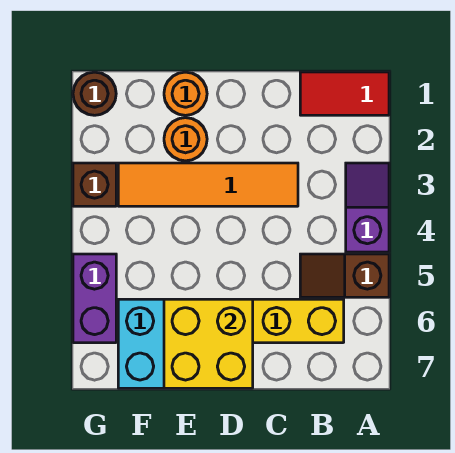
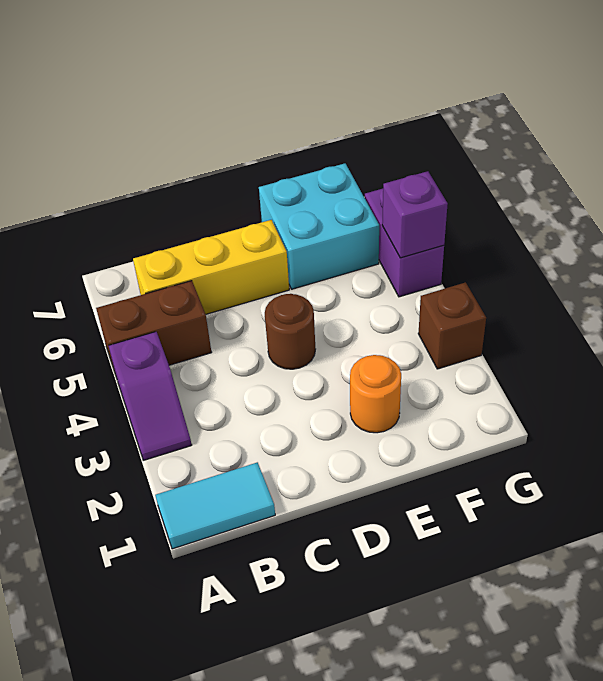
red tile A1:B1 level 1 -> cyan tile A1:B1 level 1
brown slope A5:B5 level 1 top A -> brown brick A5:B5 level 1
orange tile C3:F3 level 1 -> none
yellow brick D6:E7 level 2 -> none
orange round brick E1 level 1 -> none
brown round brick G1 level 1 -> brown round brick D4 level 1
none -> purple brick G5 level 2

